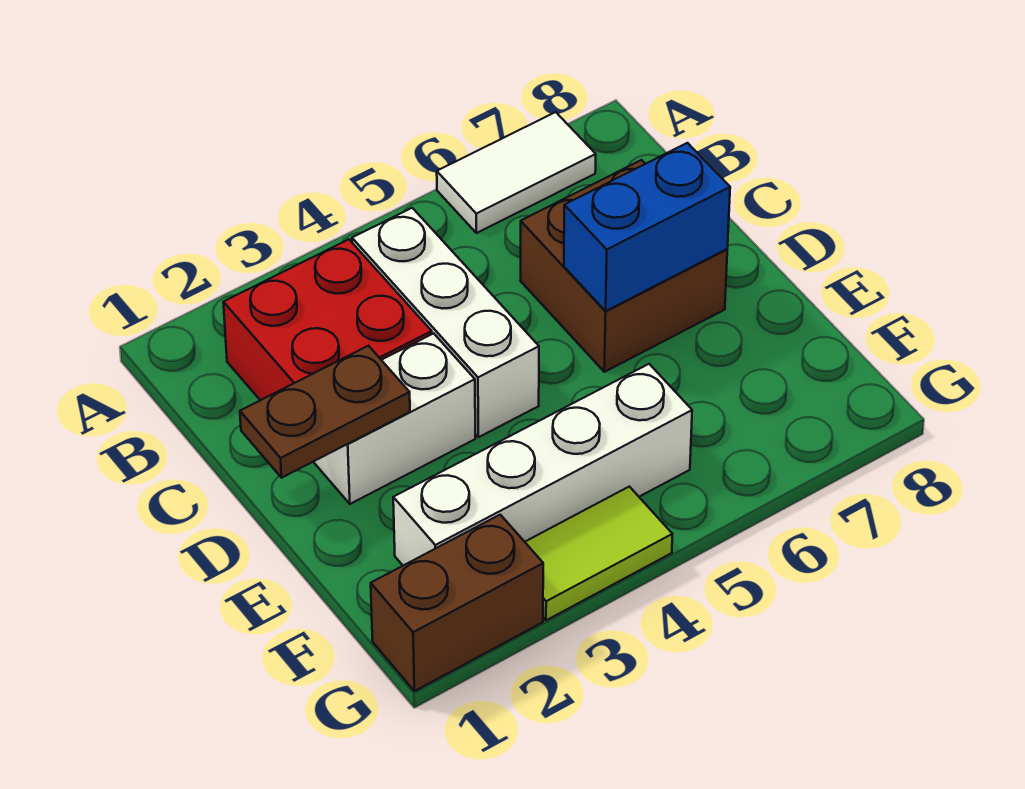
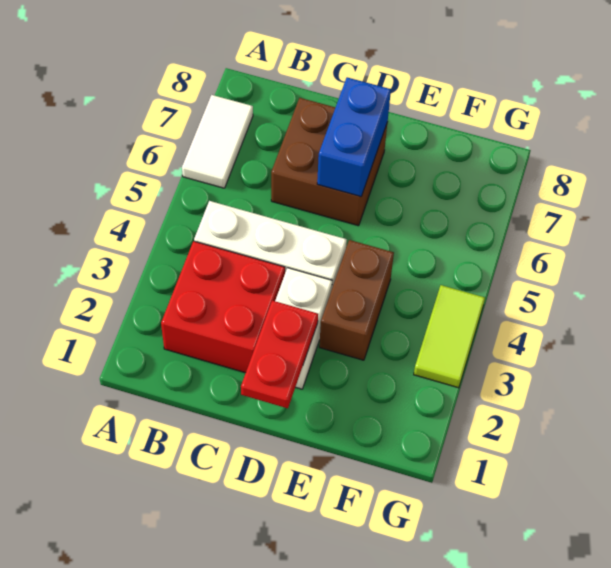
brown plate D1:D2 level 2 -> red plate D1:D2 level 2
white brick F2:F5 level 1 -> none
brown brick G1:G2 level 1 -> brown brick E3:E4 level 1

